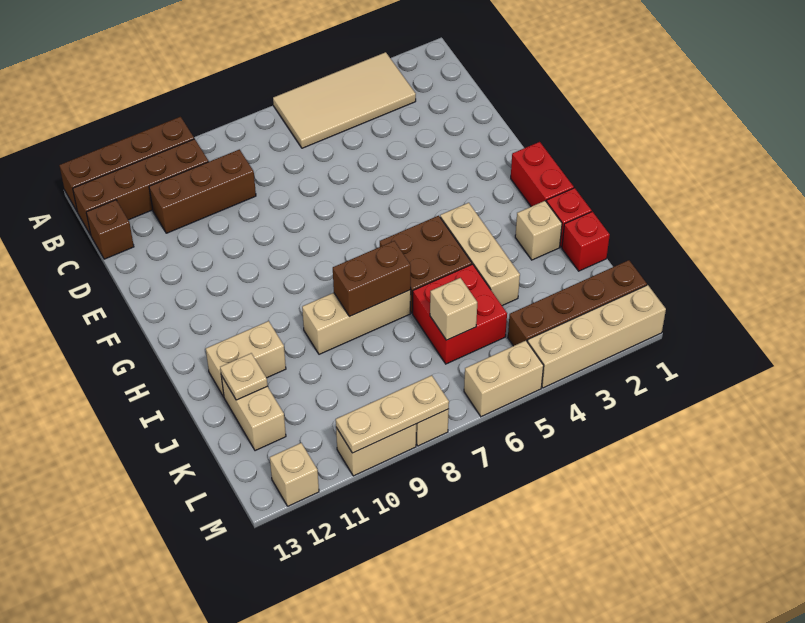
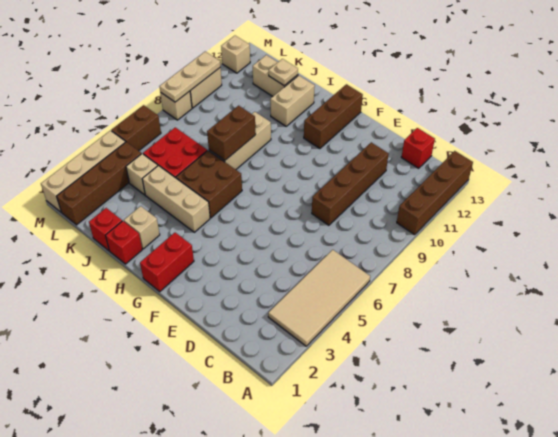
brown brick B10:B13 level 1 -> brown brick D8:D11 level 1
brown brick C9:C11 level 1 -> brown brick G11:G13 level 1
brown brick C13 level 1 -> red brick C13 level 1
red brick G1:H1 level 1 -> red brick G1:G2 level 1
tan brick K6 level 2 -> tan brick K4 level 1
tan brick M5:M6 level 1 -> brown brick M5:M6 level 1

